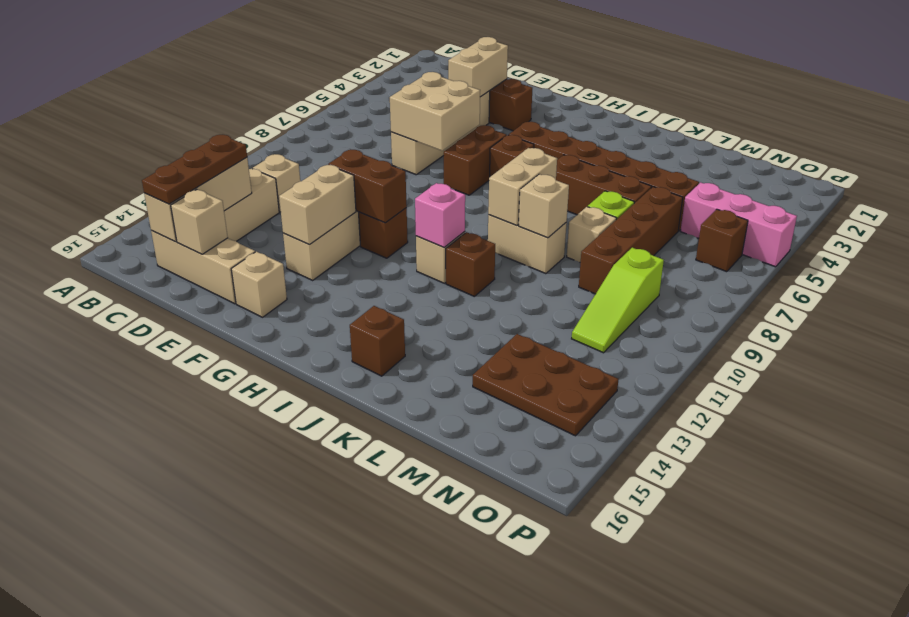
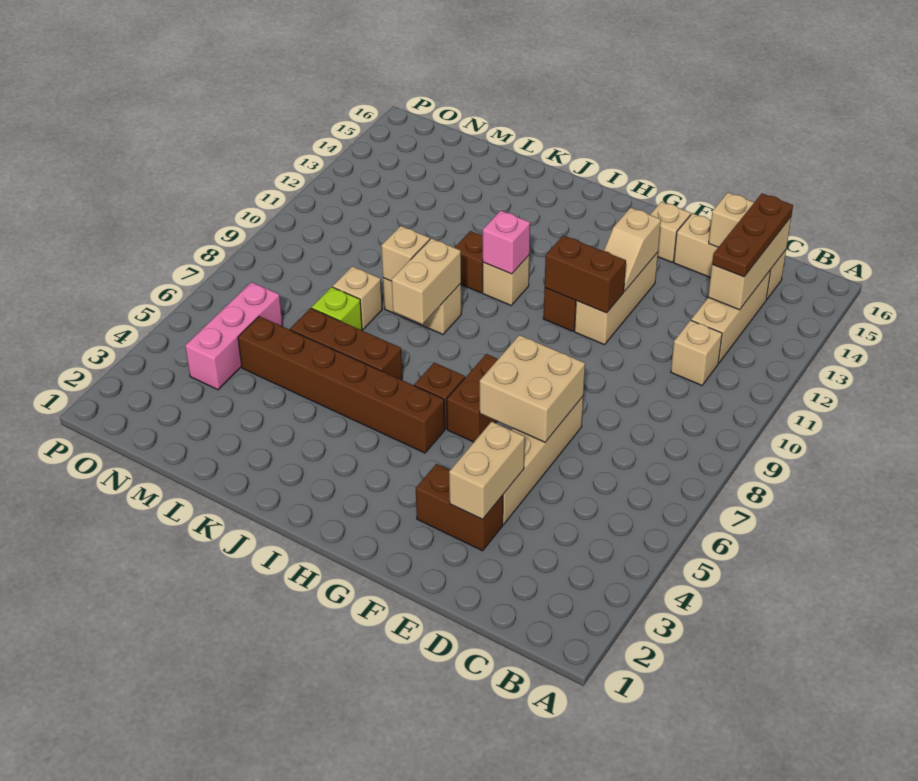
tan brick F12:F13 level 2 -> tan slope F12:F13 level 2 top 13
brown brick J15 level 1 -> none
brown brick M6:M9 level 1 -> none
brown plate M13:O14 level 1 -> none
pink brick N5:P5 level 1 -> pink brick N4:N6 level 1
lime slope N9:N11 level 1 top 9 -> none
brown brick O6 level 1 -> none

